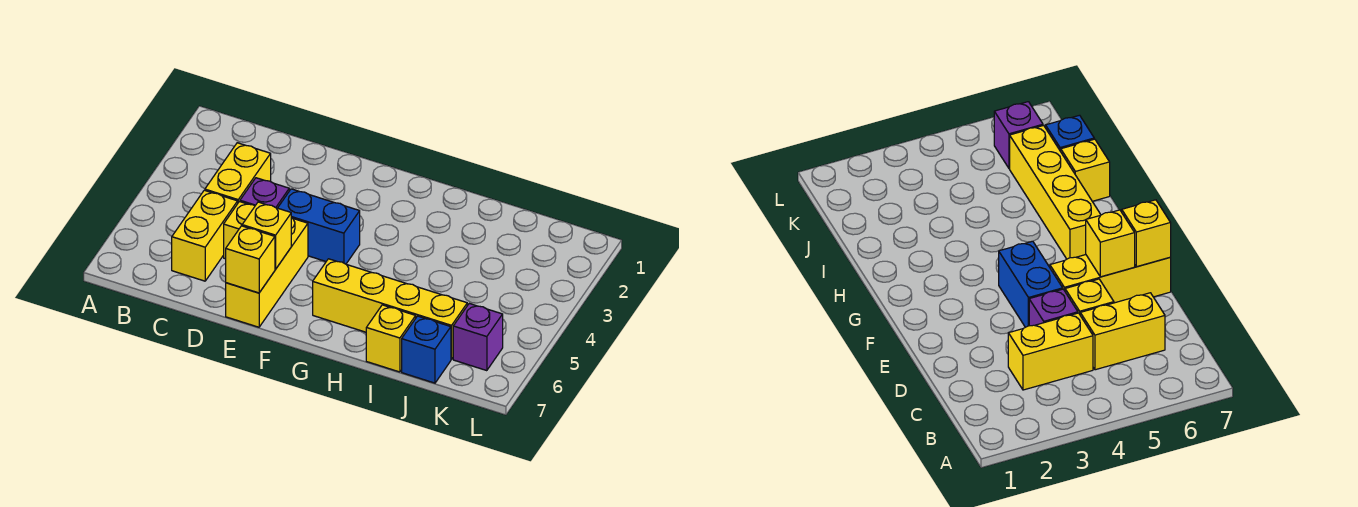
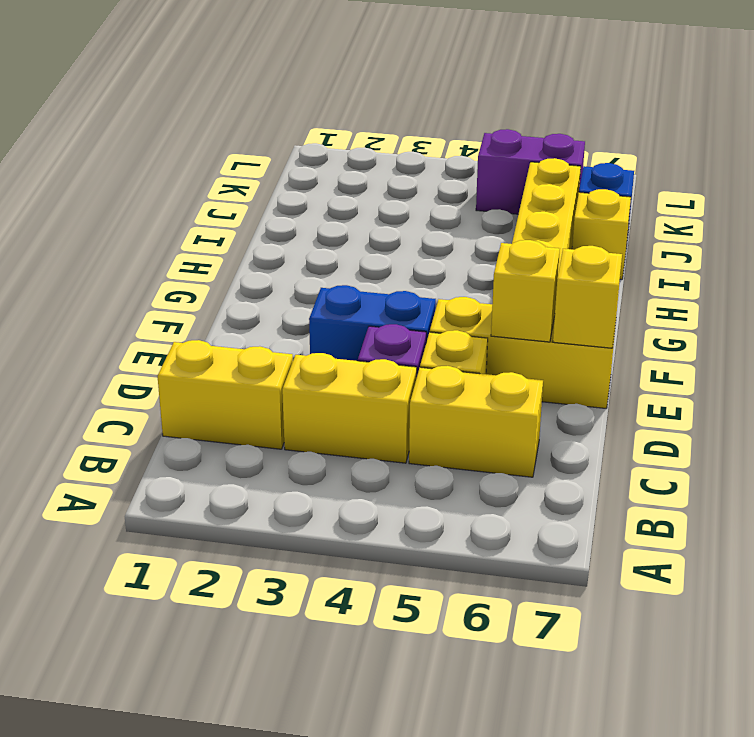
none -> yellow brick C1:C2 level 1
blue brick E4:F4 level 1 -> blue brick E3:E4 level 1
purple brick K6 level 1 -> purple brick K5:K6 level 1

